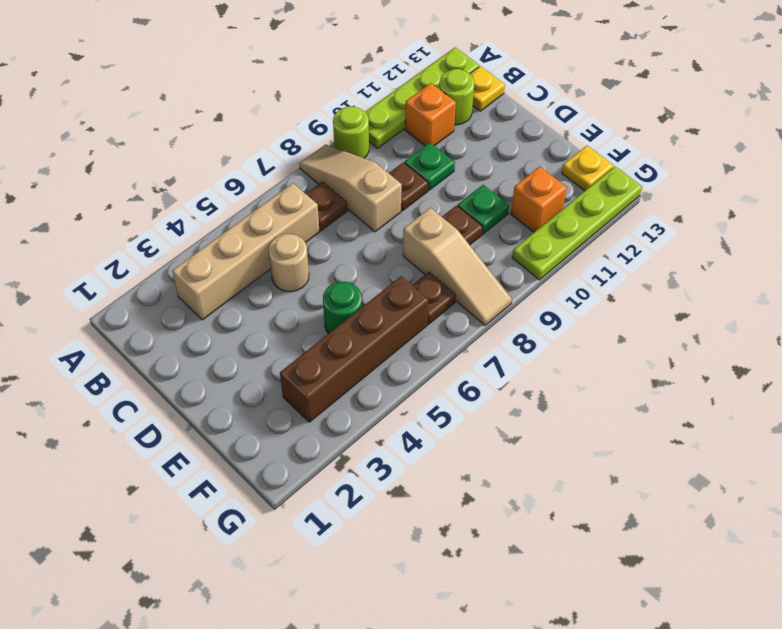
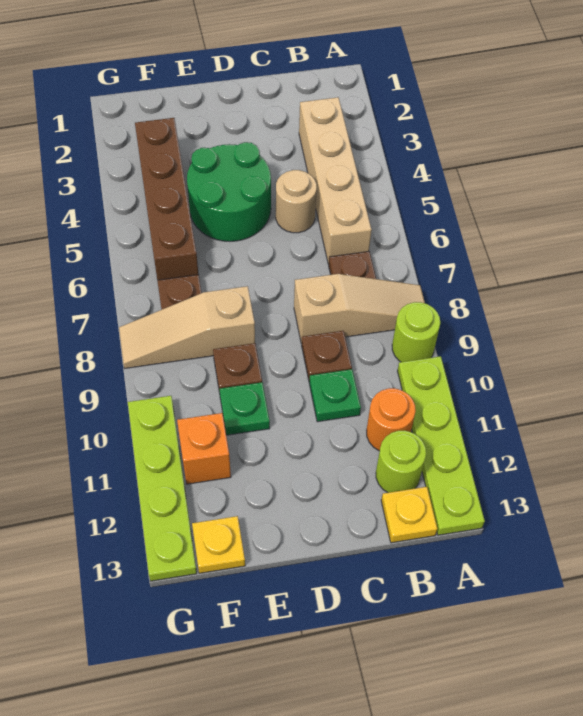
orange brick B11 level 1 -> orange round brick B11 level 1
green round brick E5 level 1 -> green round brick D4:E5 level 1

